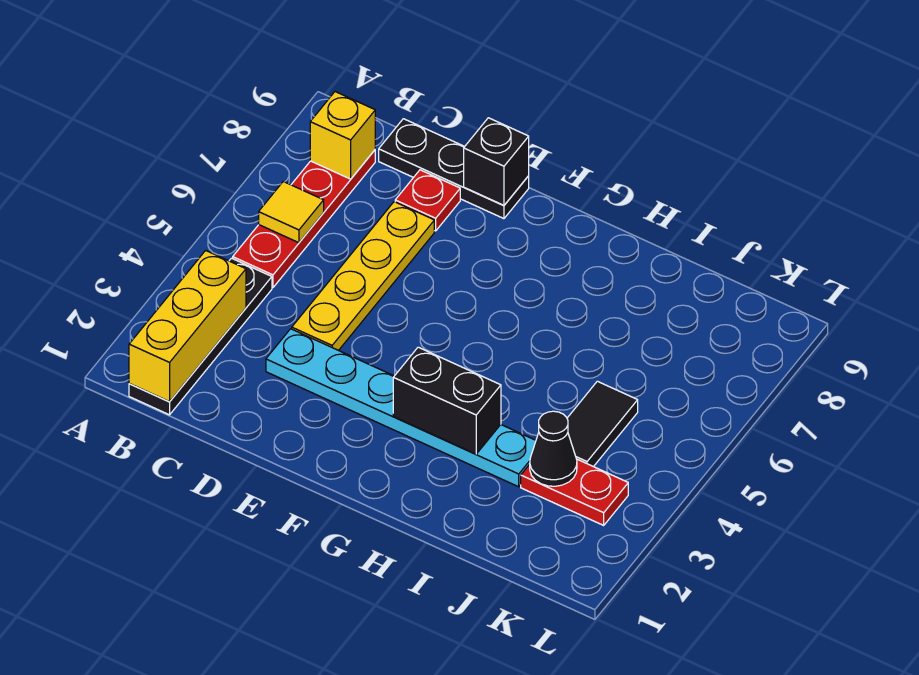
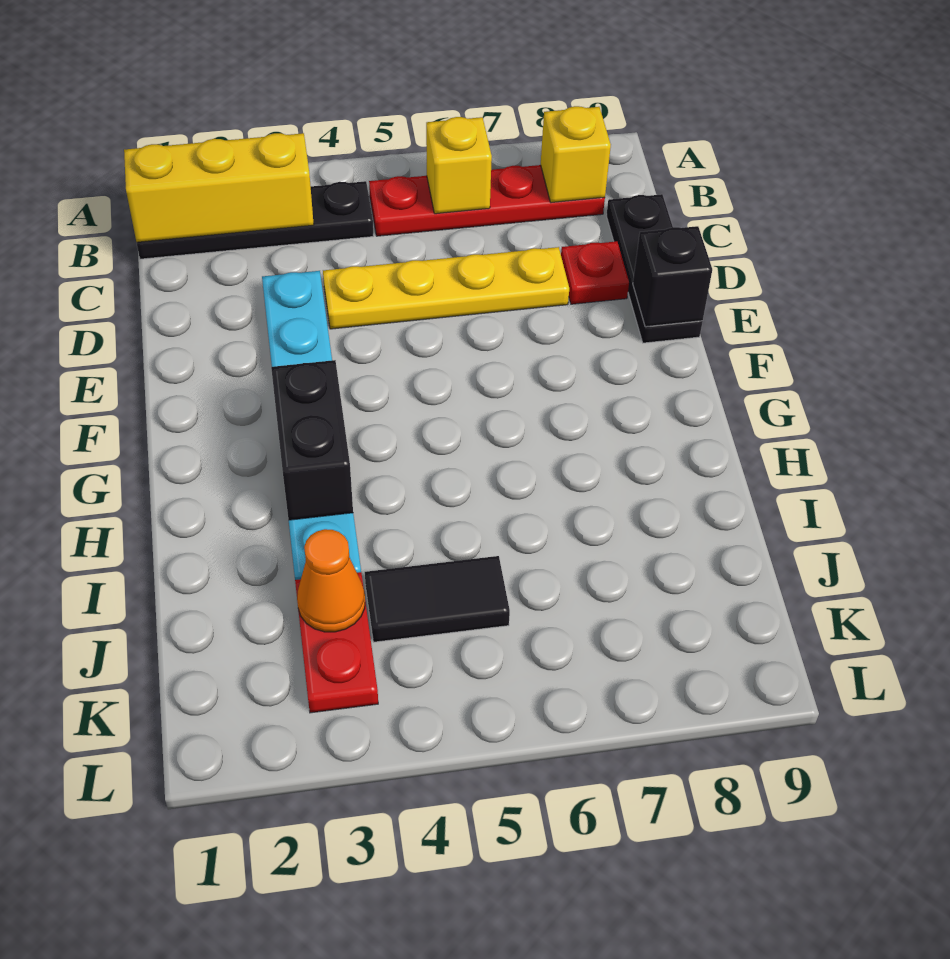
yellow tile B6 level 2 -> yellow brick B6 level 2
black cone J3 level 2 -> orange cone J3 level 2

